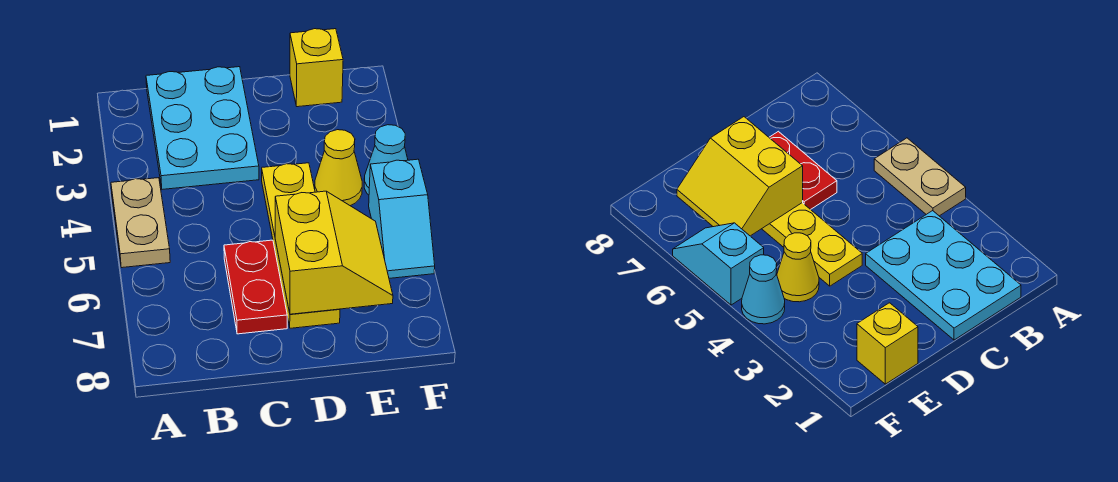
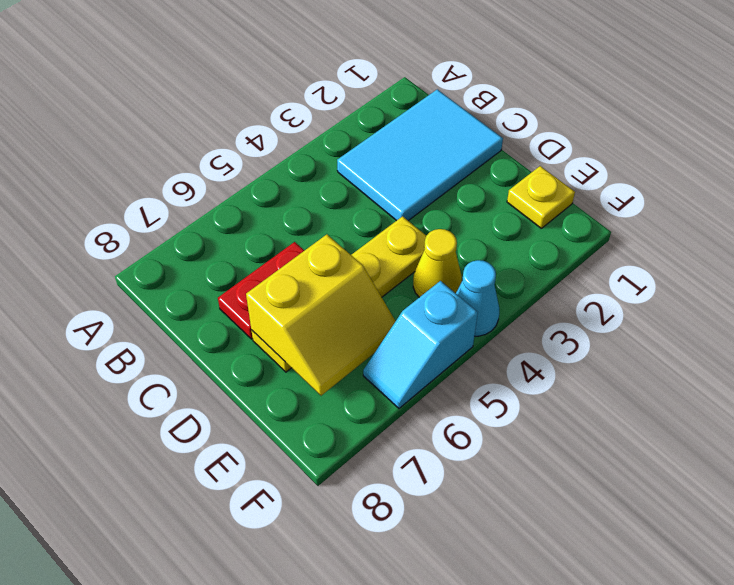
tan plate A4:A5 level 1 -> none
cyan plate B1:C3 level 1 -> cyan tile B1:C3 level 1
yellow brick E1 level 1 -> yellow plate E1 level 1

